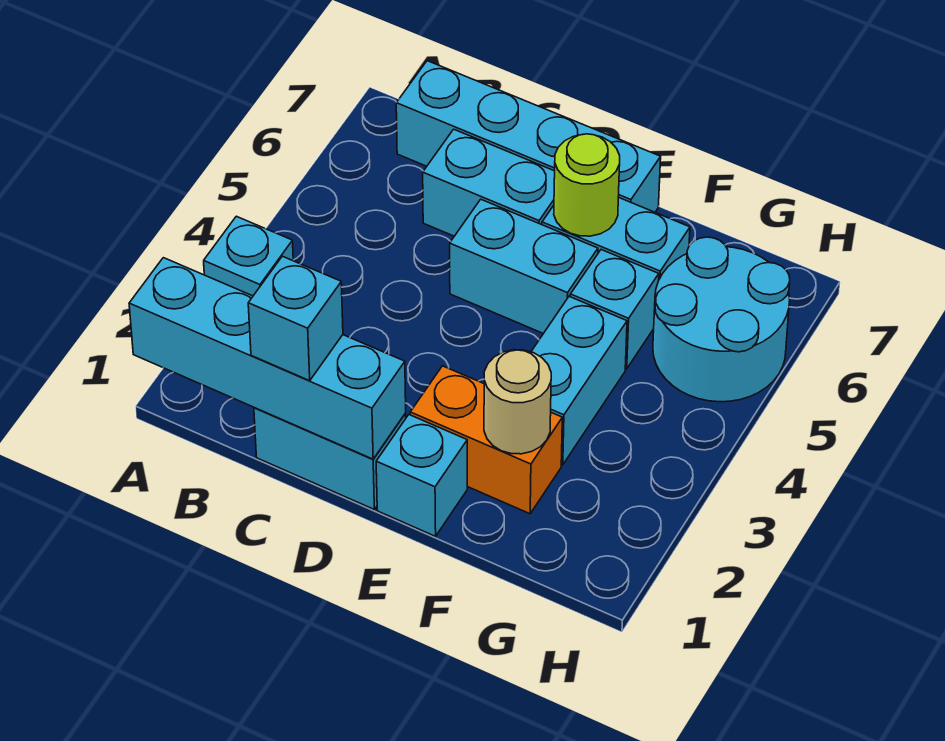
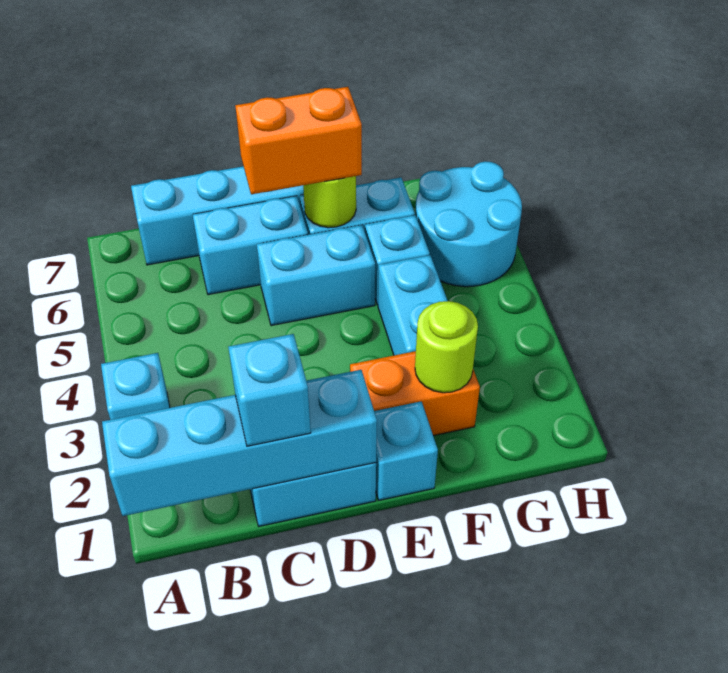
none -> orange brick D6:E6 level 3
tan round brick F2 level 2 -> lime round brick F2 level 2

